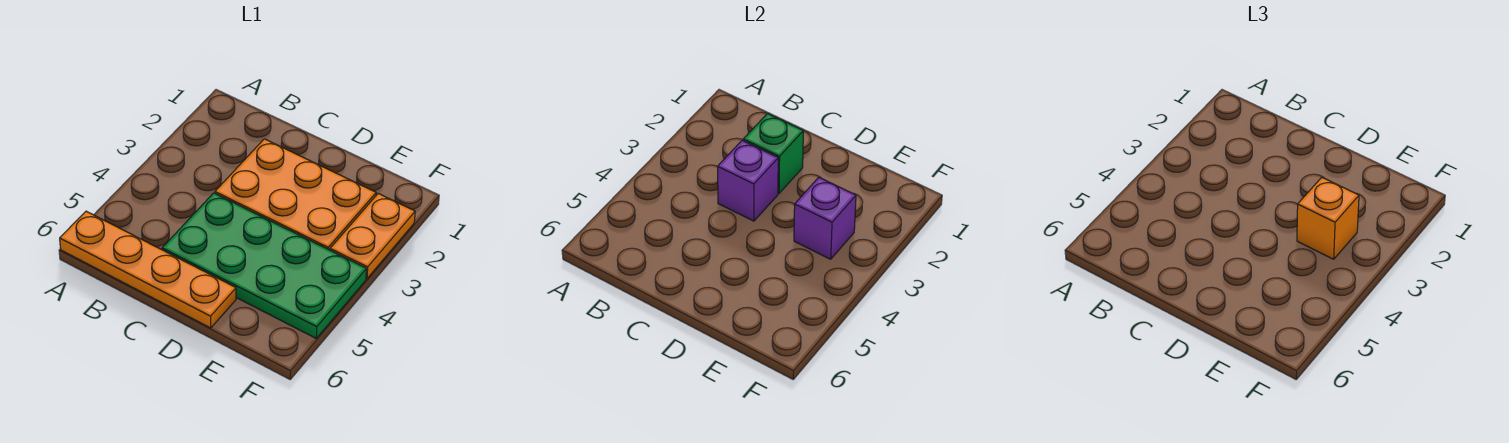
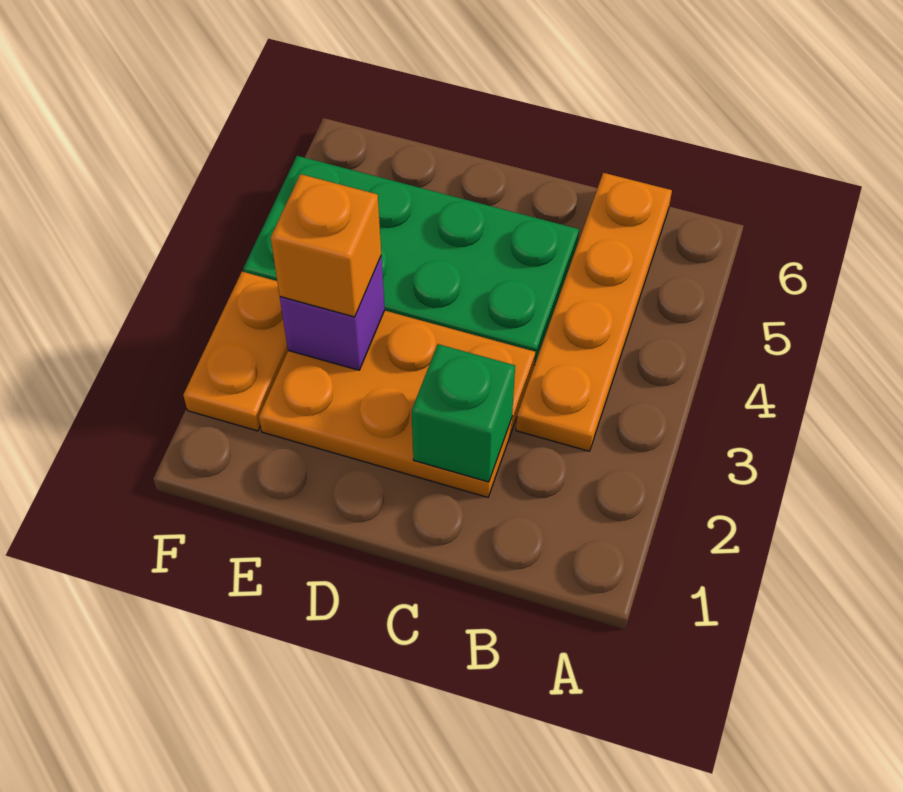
orange plate A6:D6 level 1 -> orange plate B3:B6 level 1
purple brick C3 level 2 -> none

